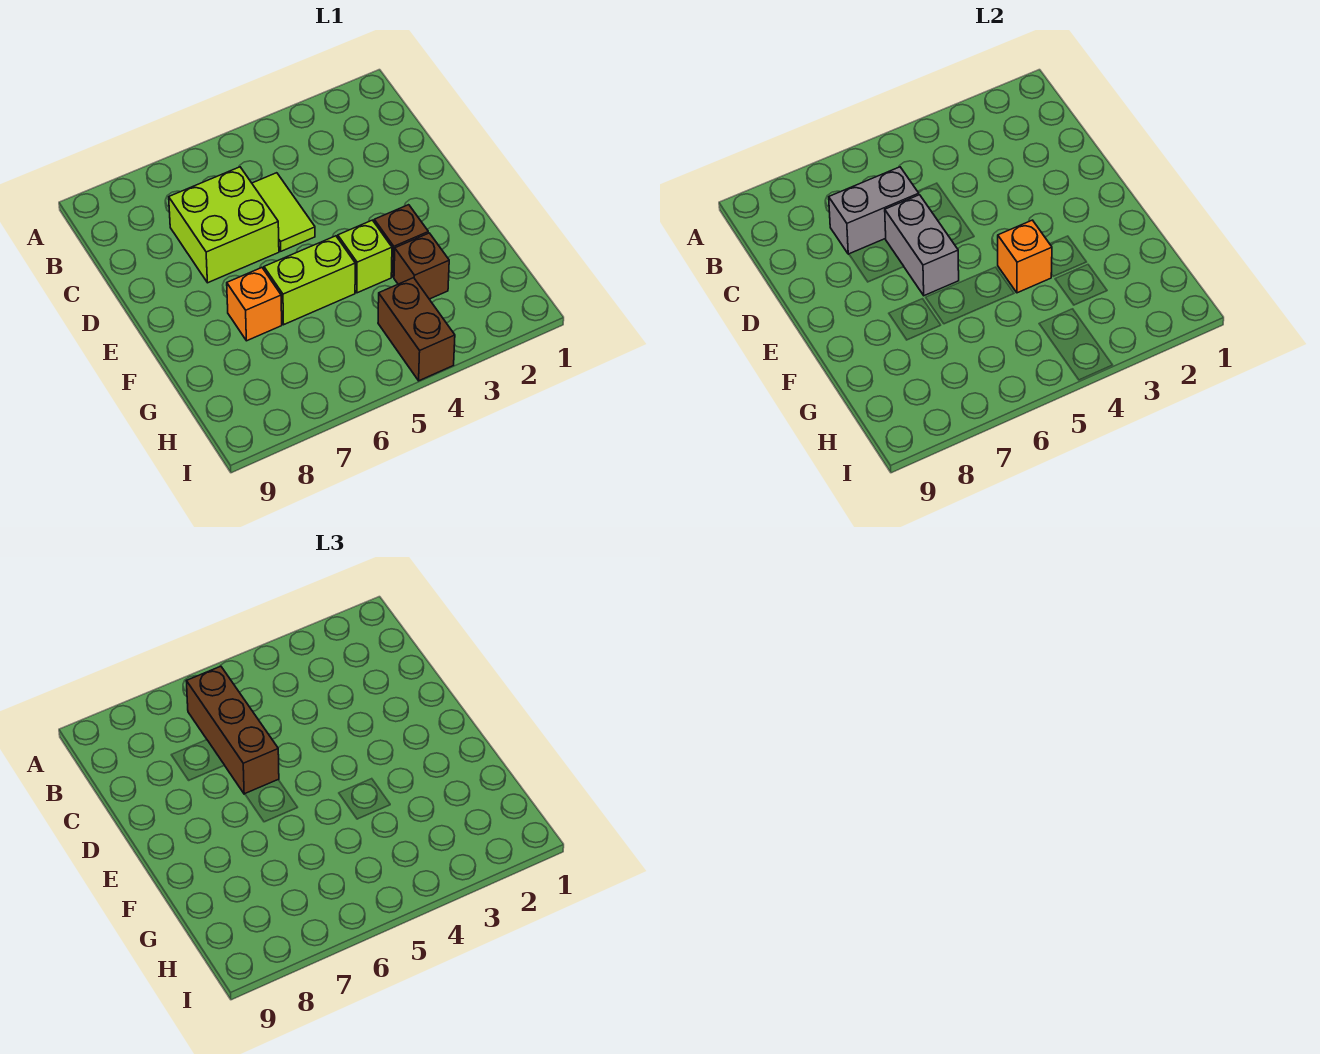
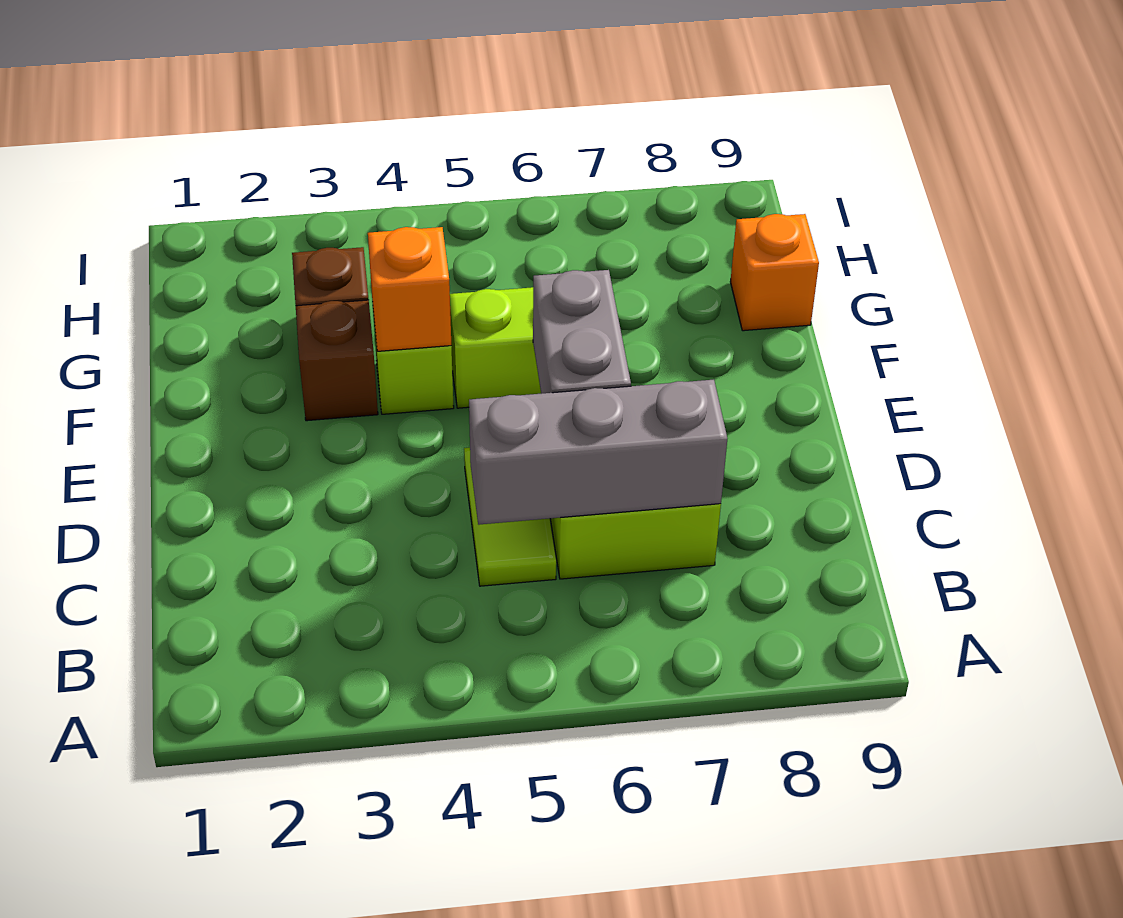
brown brick B6:D6 level 3 -> none
grey brick C6:C7 level 2 -> grey brick C5:C7 level 2
orange brick F7 level 1 -> orange brick G9 level 1
brown brick H4:I4 level 1 -> none

